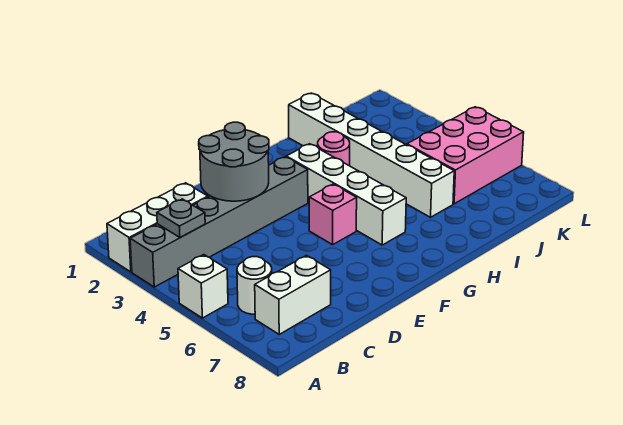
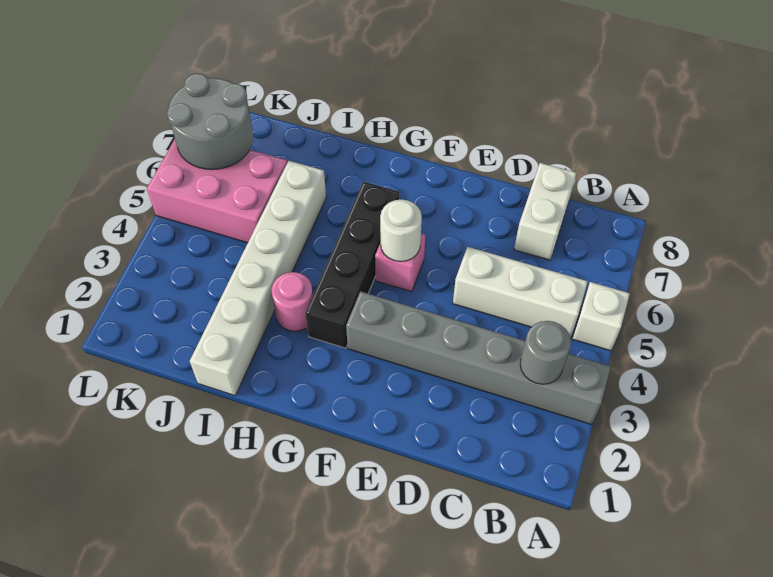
white brick A2:C2 level 1 -> white brick B5:D5 level 1
grey plate B3 level 2 -> grey round brick B3 level 2
white round brick B6 level 1 -> white round brick F5 level 2
white brick B7:C7 level 1 -> white brick C7:C8 level 1
grey round brick D2:E3 level 2 -> grey round brick K6:L7 level 2
white brick G3:G6 level 1 -> black brick G3:G6 level 1

